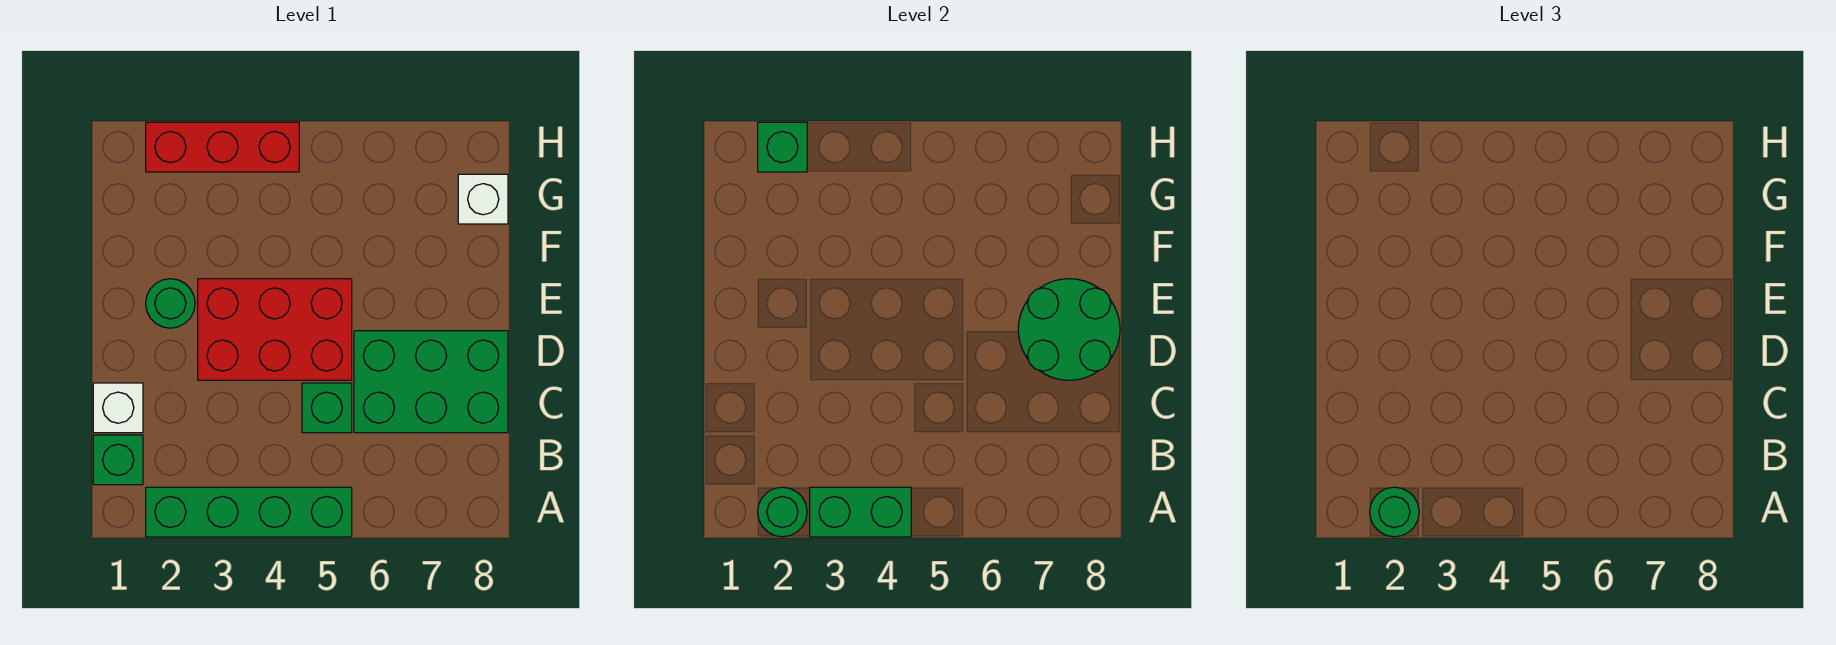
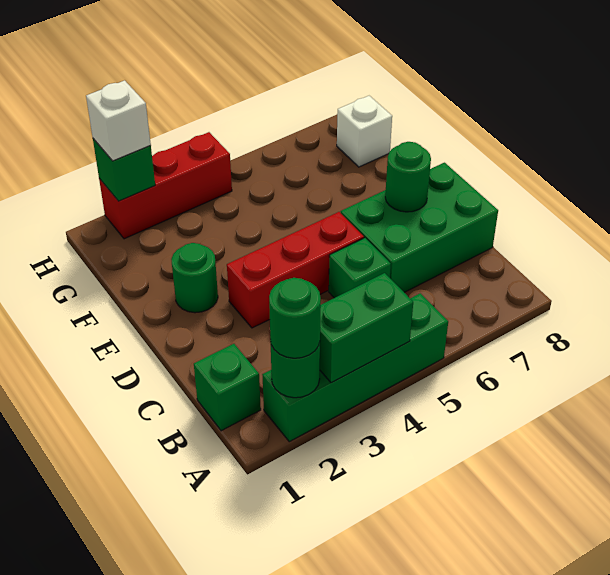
white brick C1 level 1 -> white brick H2 level 3
red brick D3:E5 level 1 -> red brick D3:D5 level 1
green round brick D7:E8 level 2 -> green round brick D7 level 2

